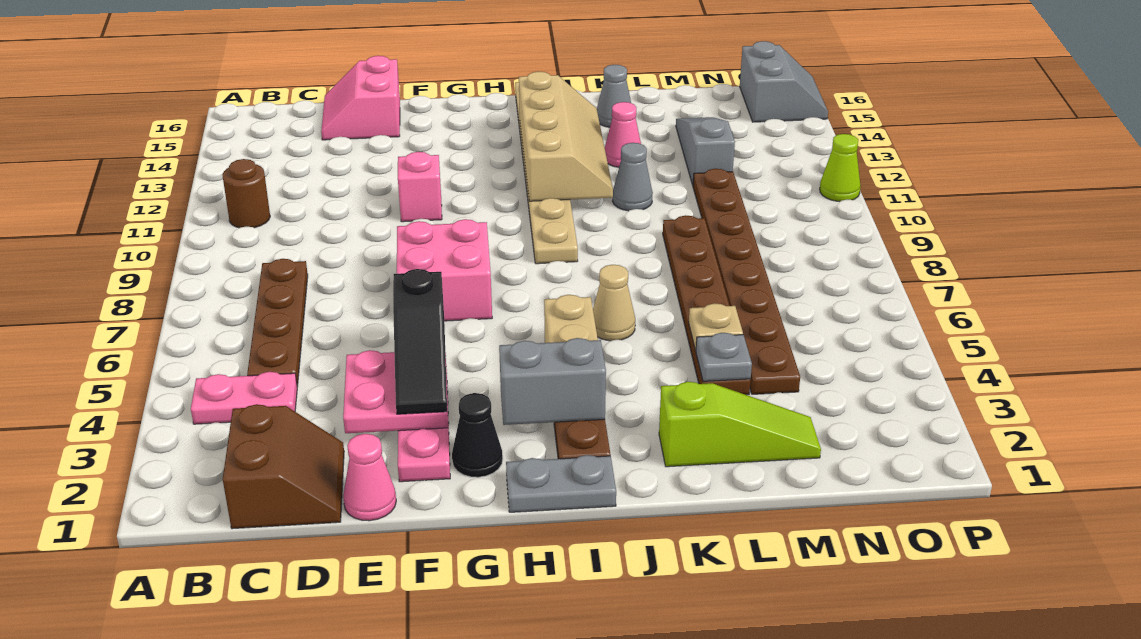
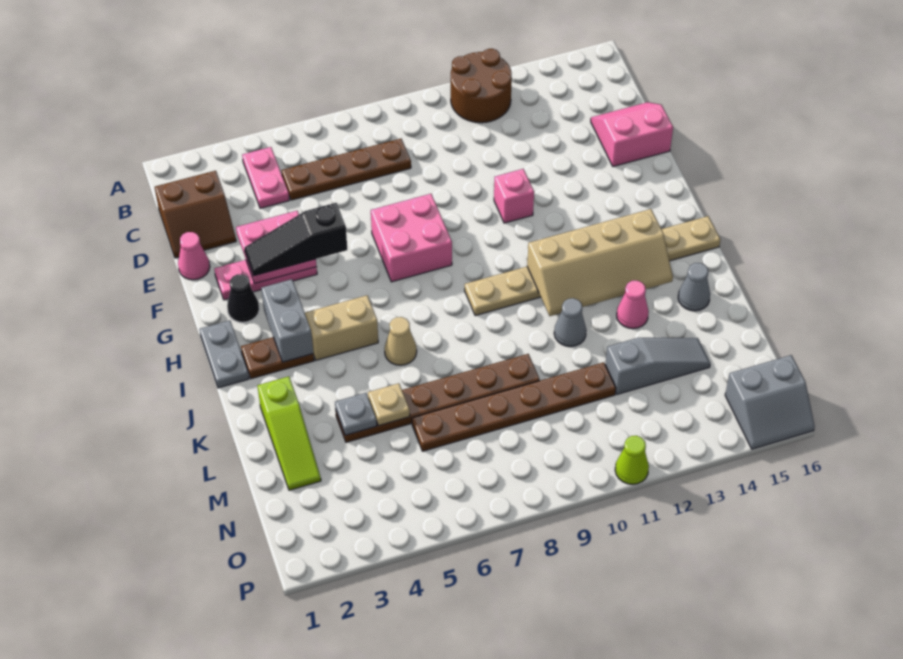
brown round brick B11 level 1 -> brown round brick A11:B12 level 1
brown plate M4:M11 level 1 -> brown plate M6:M11 level 1

